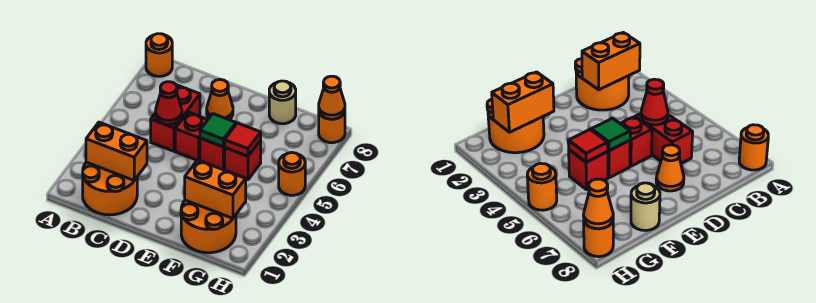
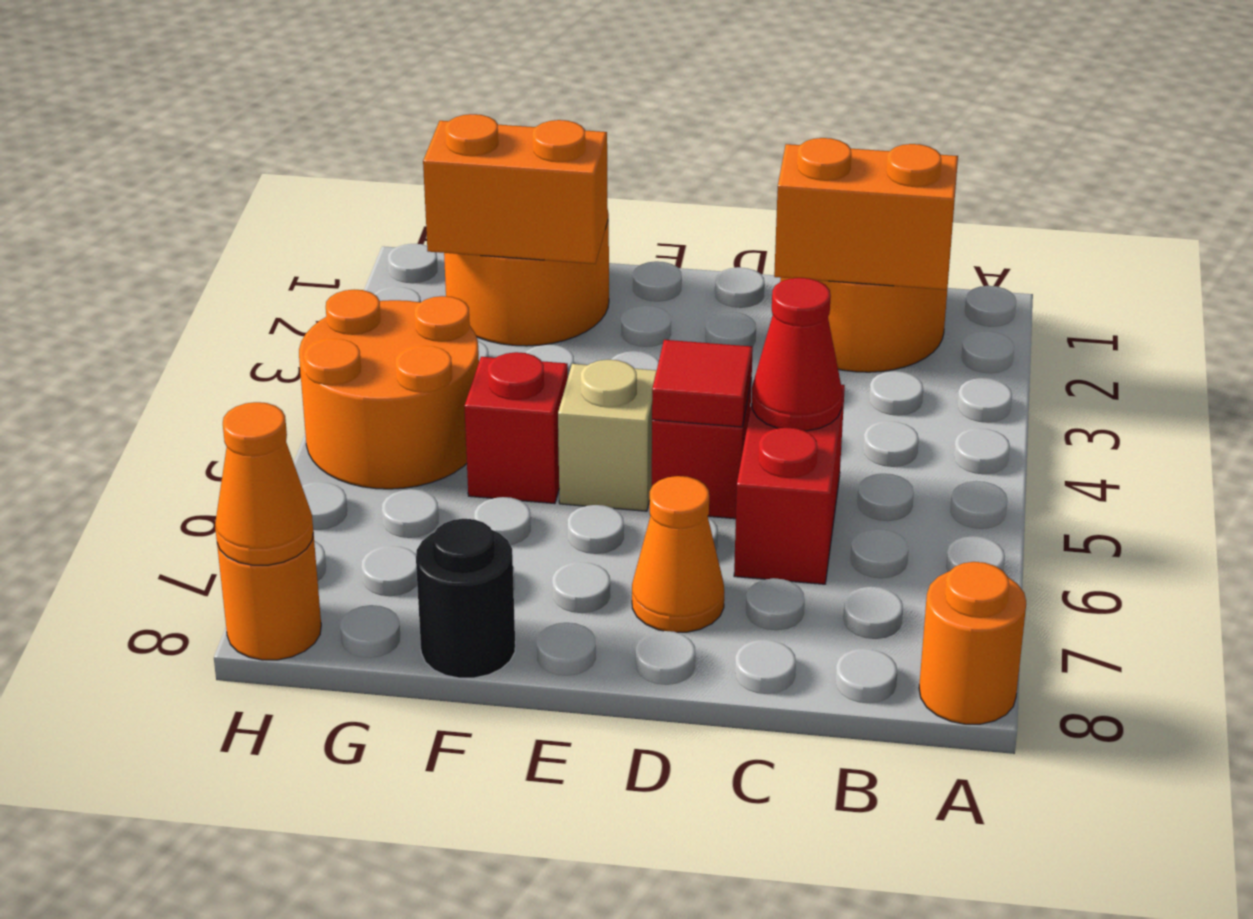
red brick E5 level 1 -> tan brick E5 level 1
green tile E5 level 2 -> none
red tile F5 level 2 -> red tile D5 level 2
tan round brick F8 level 1 -> black round brick F8 level 1
orange round brick H5 level 1 -> orange round brick G4:H5 level 1

